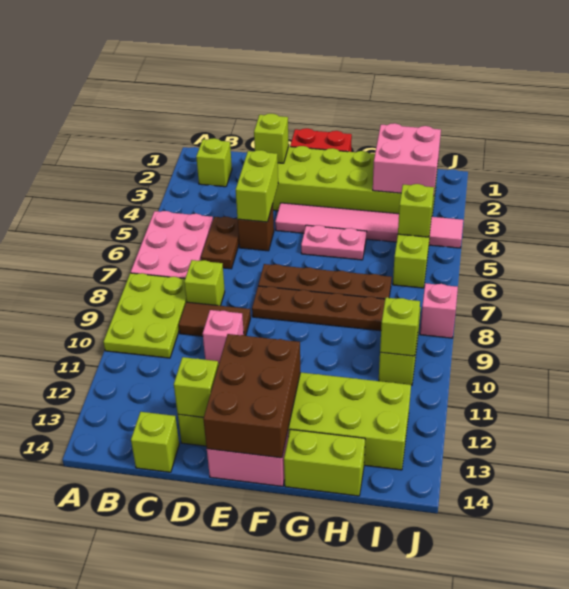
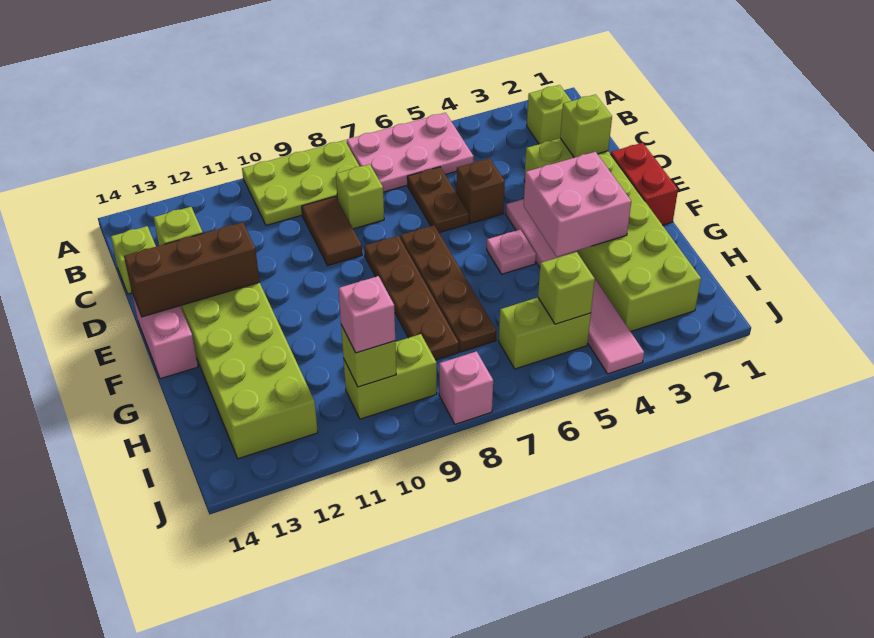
brown plate C5:C6 level 1 -> brown plate C6:D6 level 1
lime brick D4:D5 level 2 -> none
pink brick D10 level 1 -> pink brick I10 level 3
brown brick E12:F14 level 2 -> brown brick E12:E14 level 2
pink plate F5:G5 level 1 -> pink plate F5 level 1
lime brick G14:H14 level 1 -> none
pink brick H2:I3 level 2 -> pink brick F3:G4 level 2

